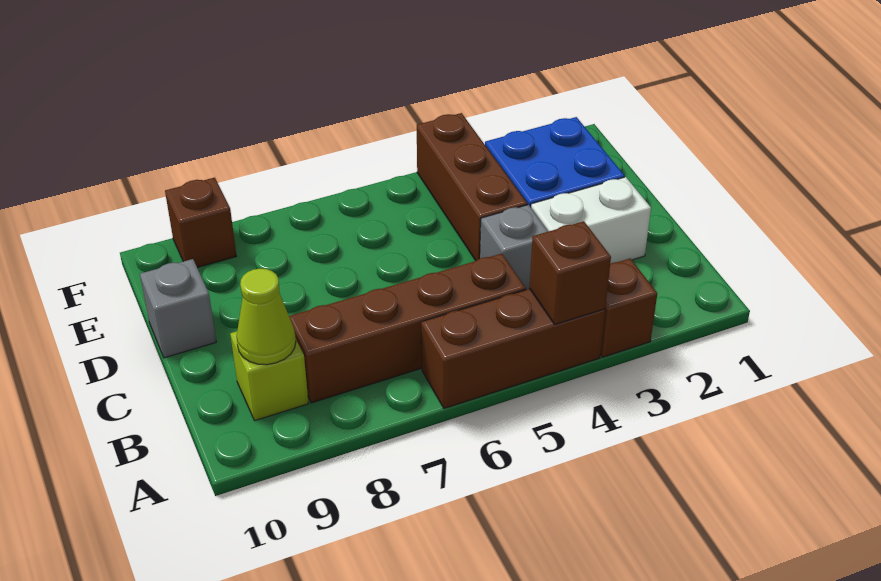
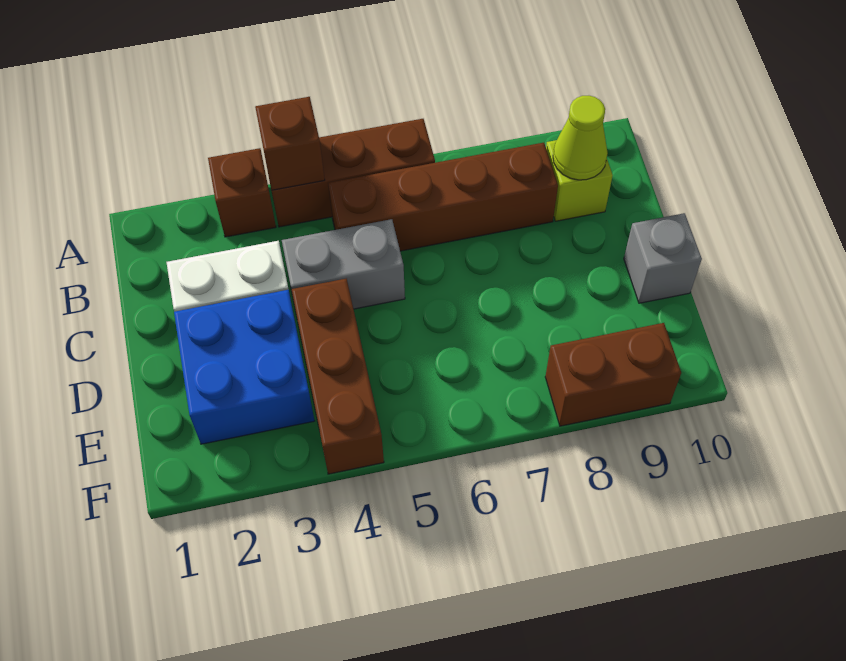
grey brick C4 level 1 -> grey brick C4:C5 level 1
brown brick F9 level 1 -> brown brick F8:F9 level 1

